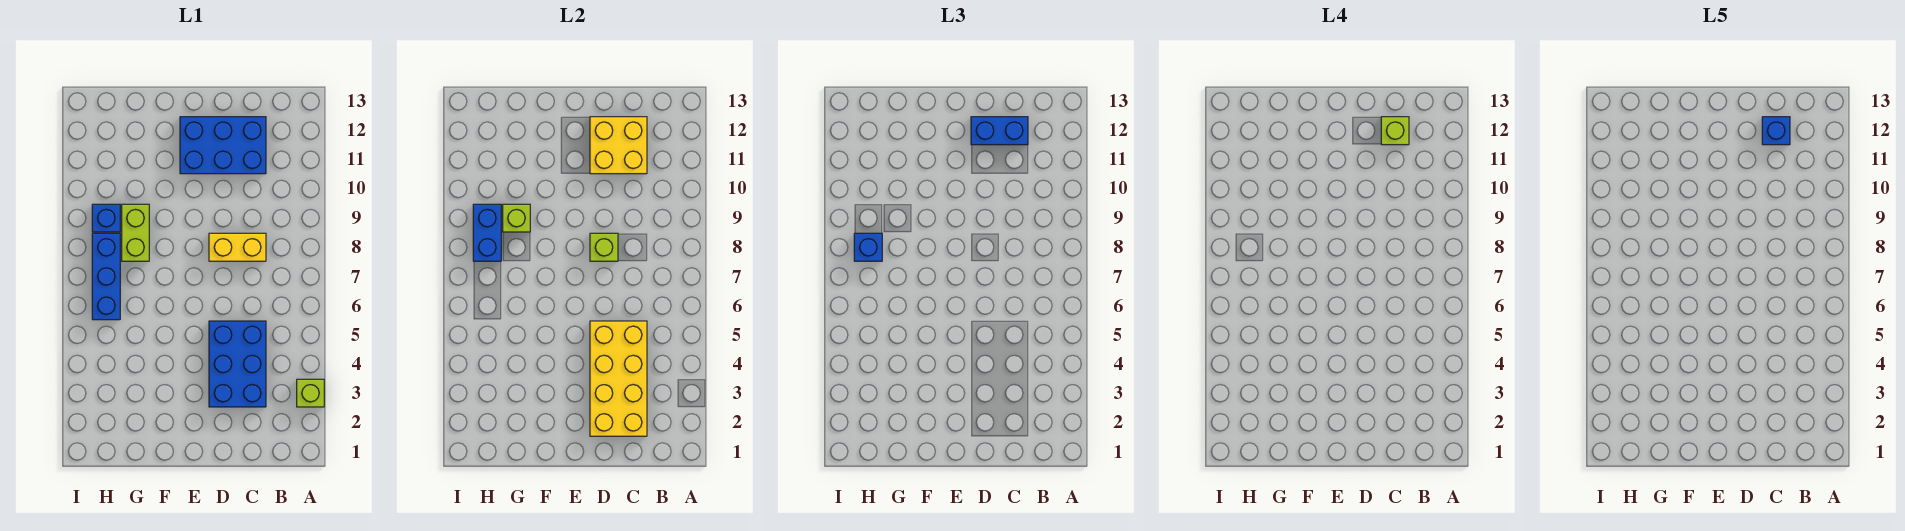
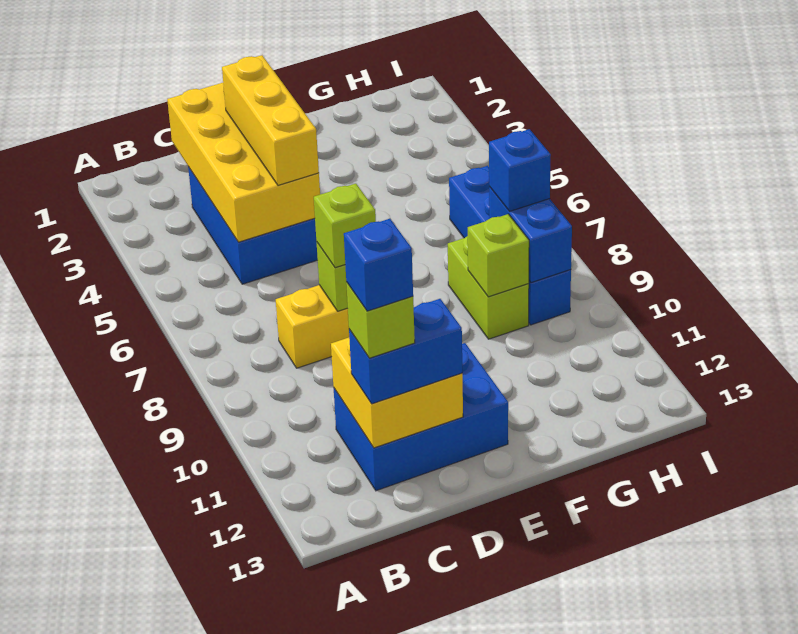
lime brick A3 level 1 -> lime brick D8 level 3
none -> yellow brick D3:D5 level 3

